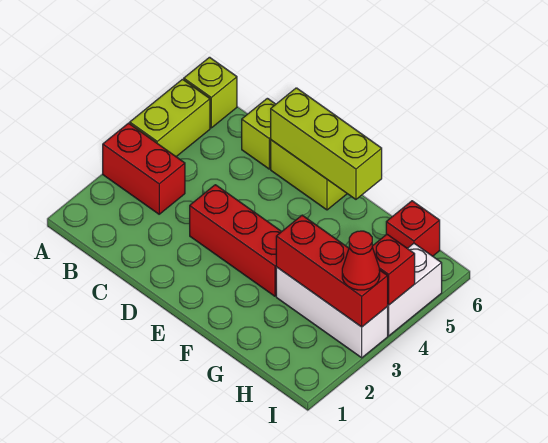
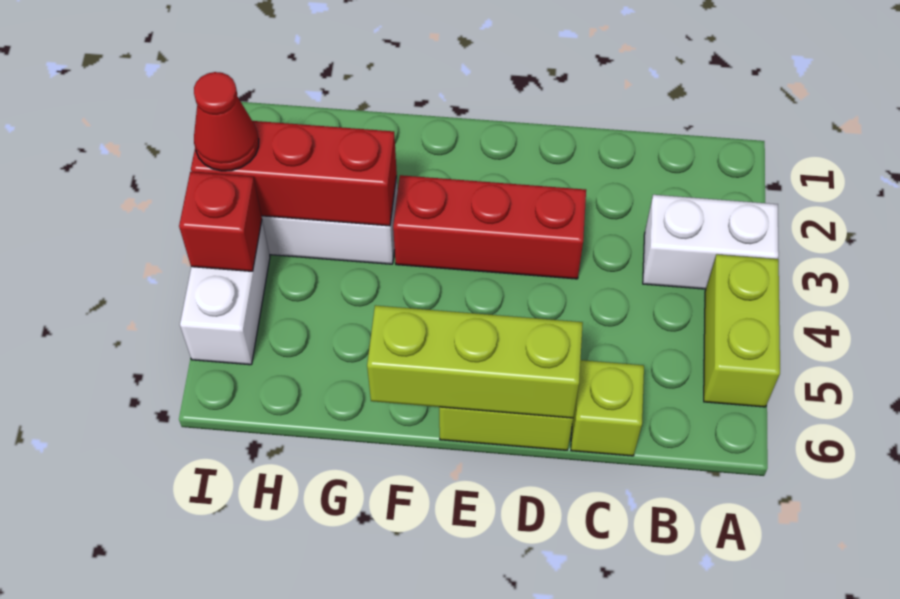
red brick A3:B3 level 1 -> white brick A3:B3 level 1
lime brick A6 level 1 -> none
red brick H6 level 1 -> none

